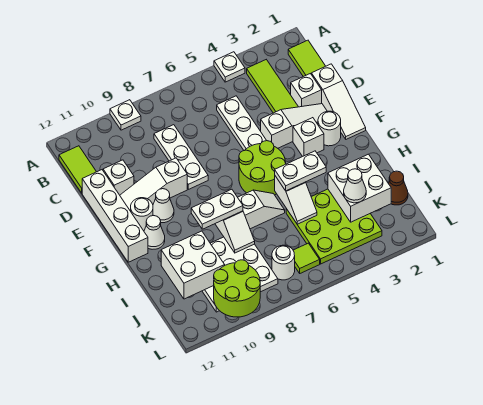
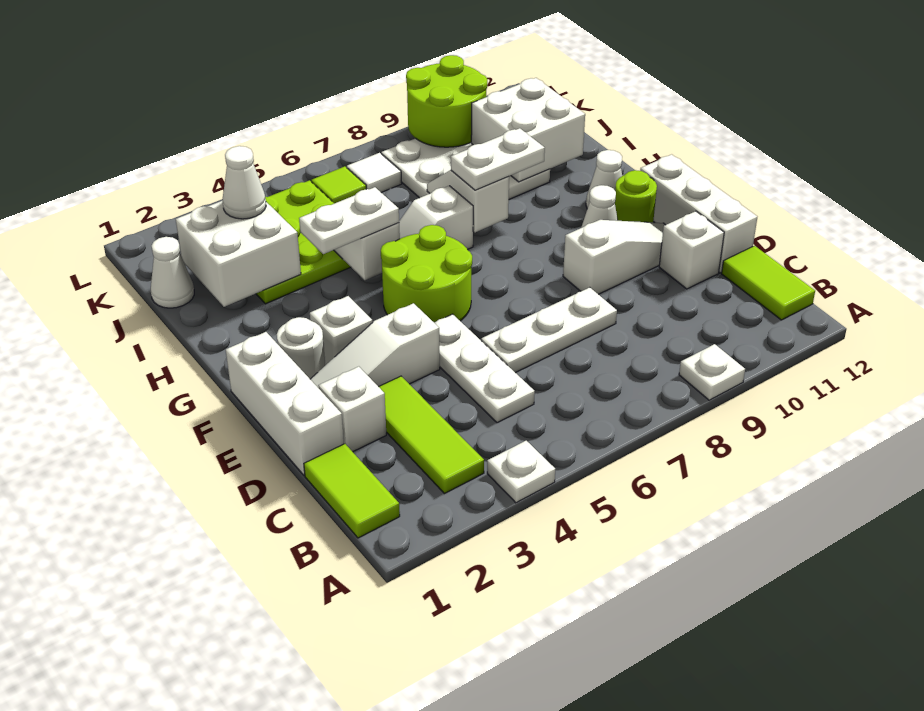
white plate C8:E8 level 1 -> white plate D6:D8 level 1
white slope D1:F1 level 1 top D -> white brick D1:F1 level 1
white brick D12:G12 level 1 -> white brick D12:F12 level 1
white round brick F11 level 1 -> lime round brick F11 level 1
brown cone J1 level 1 -> white cone J1 level 1
white round brick K7 level 1 -> white tile K7 level 1

